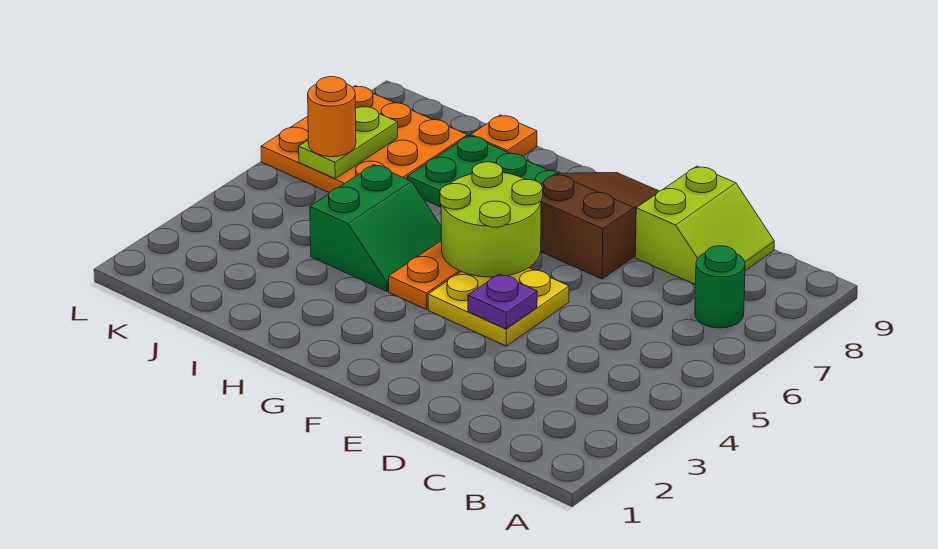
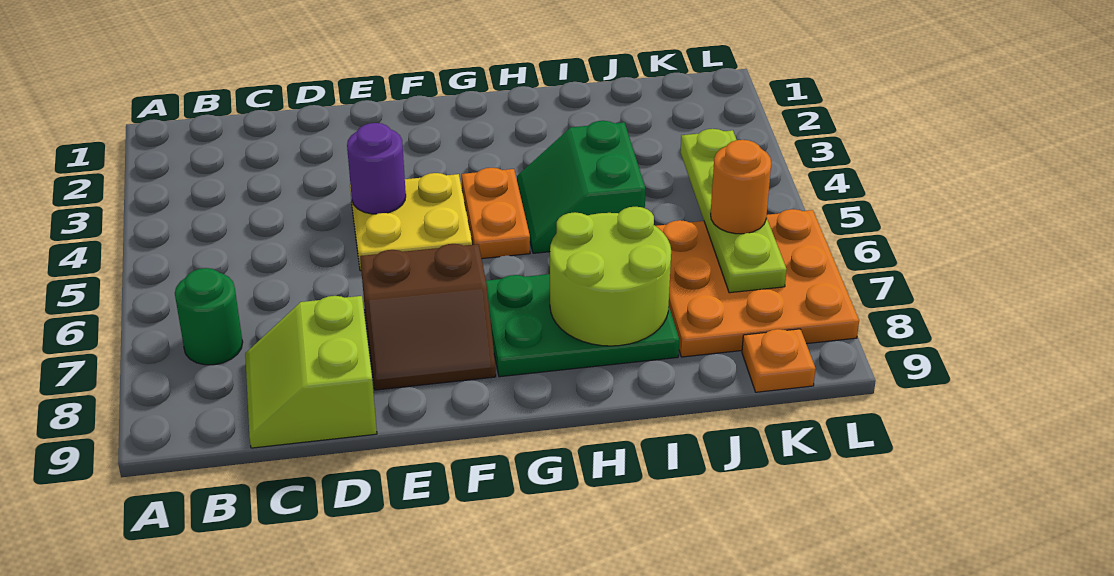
purple plate E4 level 2 -> purple round brick E4 level 2
brown slope E7:F9 level 1 top 7 -> brown slope E7:F8 level 1 top 7
lime round brick F5:G6 level 2 -> lime round brick H7:I8 level 2
orange plate I9 level 1 -> orange plate K9 level 1
lime plate K6:K7 level 2 -> lime plate K4:K7 level 2

